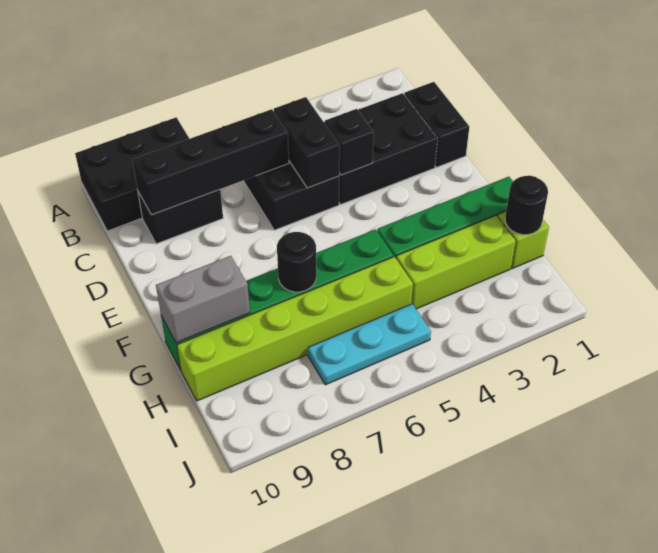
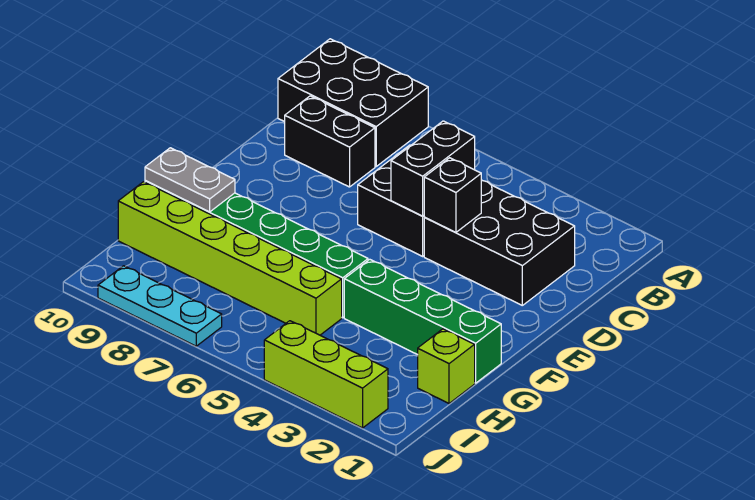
black brick C1:D1 level 1 -> none
black brick C6:C9 level 2 -> none
black round brick G7 level 2 -> none
grey brick G9:G10 level 2 -> grey plate G9:G10 level 2
black round brick H1 level 2 -> none
lime brick H2:H4 level 1 -> lime brick J2:J4 level 1
cyan plate I5:I7 level 1 -> cyan plate J7:J9 level 1

